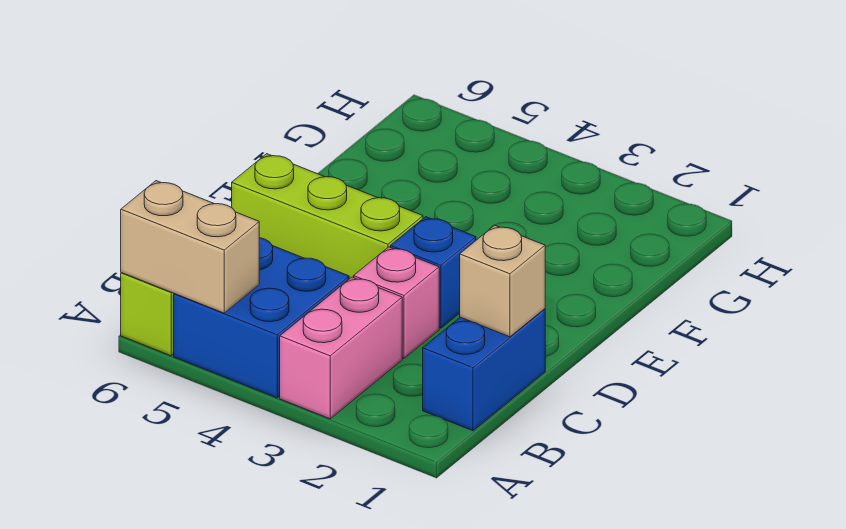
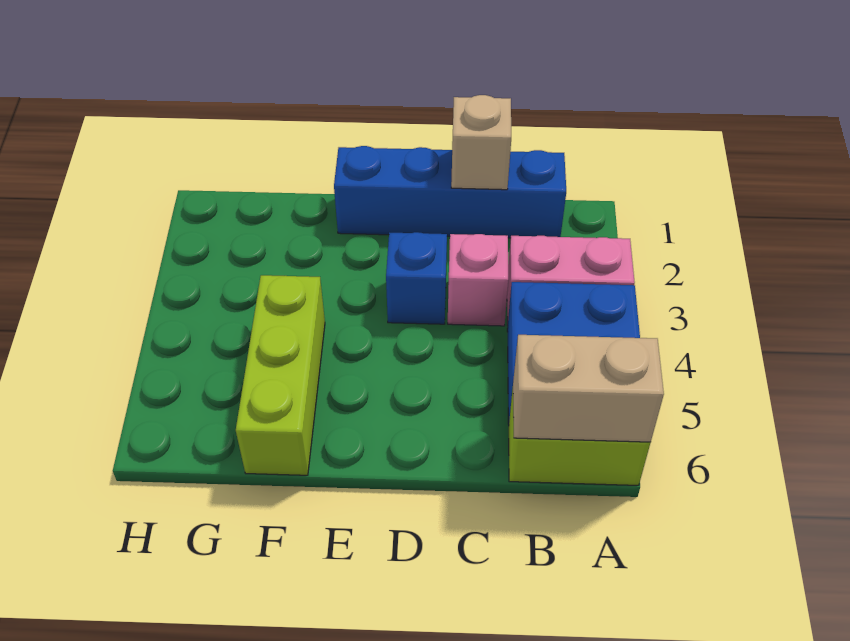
tan brick A5:A6 level 2 -> tan brick A6:B6 level 2
blue brick B1:C1 level 1 -> blue brick B1:E1 level 1
lime brick D4:D6 level 1 -> lime brick F4:F6 level 1

